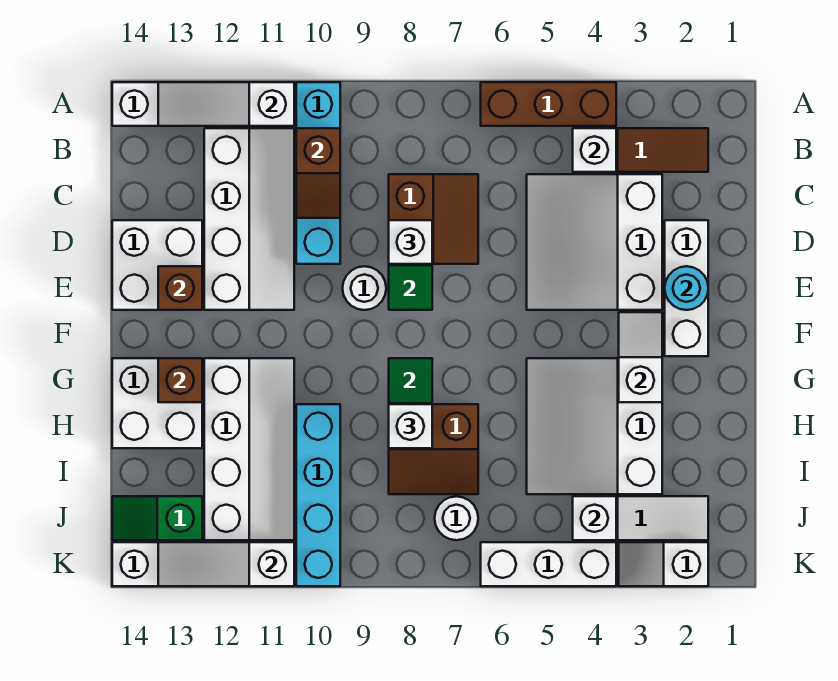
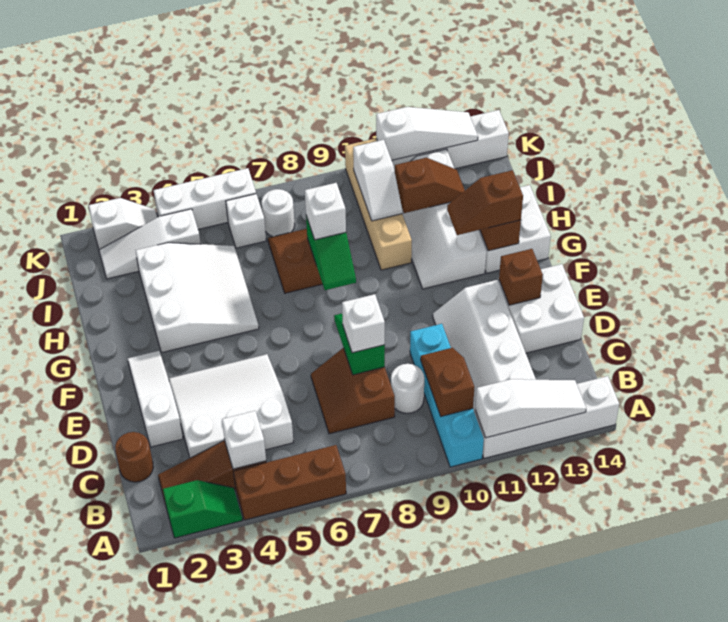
none -> brown round brick C1 level 1
white slope C3:E5 level 1 top 3 -> white slope C3:E5 level 1 top C
white brick D2:F2 level 1 -> white slope D2:F2 level 1 top D
cyan round brick E2 level 2 -> none
white round brick E9 level 1 -> white round brick C9 level 1
white slope F3:G3 level 2 top G -> white slope I10:J10 level 2 top J
none -> brown slope G12:G13 level 3 top 13
cyan brick H10:K10 level 1 -> tan brick H10:K10 level 1
none -> brown slope I11:I12 level 2 top 11
white brick J4 level 2 -> white brick J6 level 1
green slope J13:J14 level 1 top 13 -> green slope A2:A3 level 1 top 2

